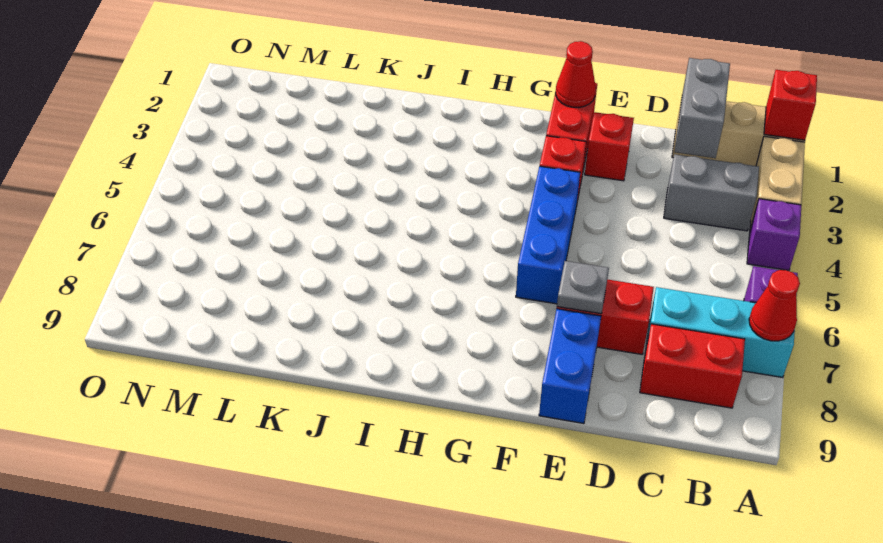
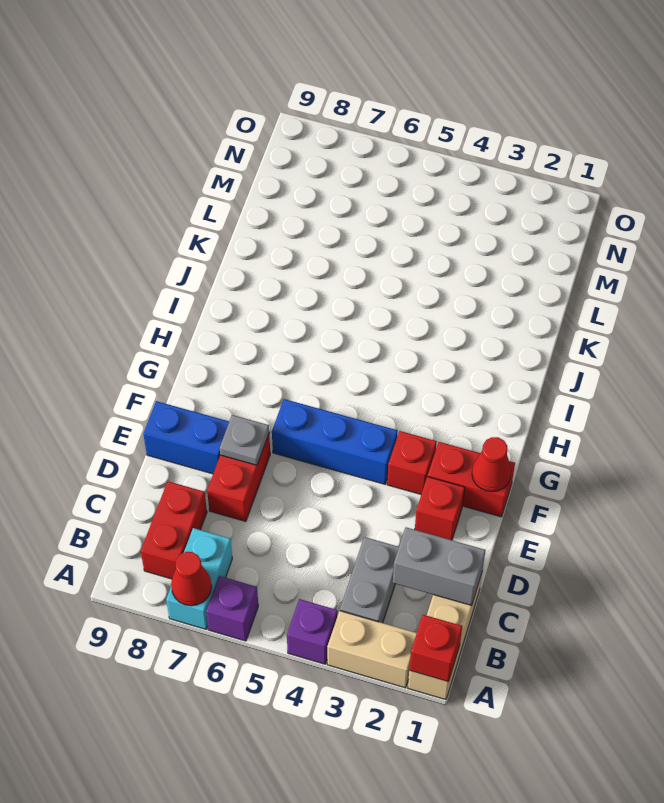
cyan brick A7:C7 level 1 -> cyan brick A7:B7 level 1

